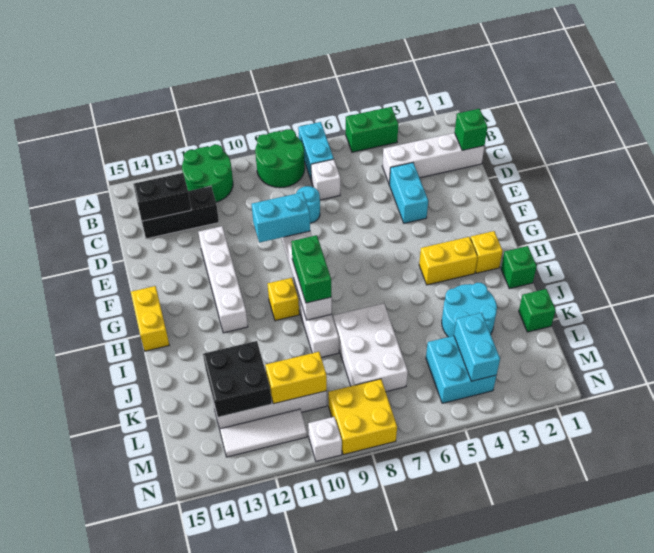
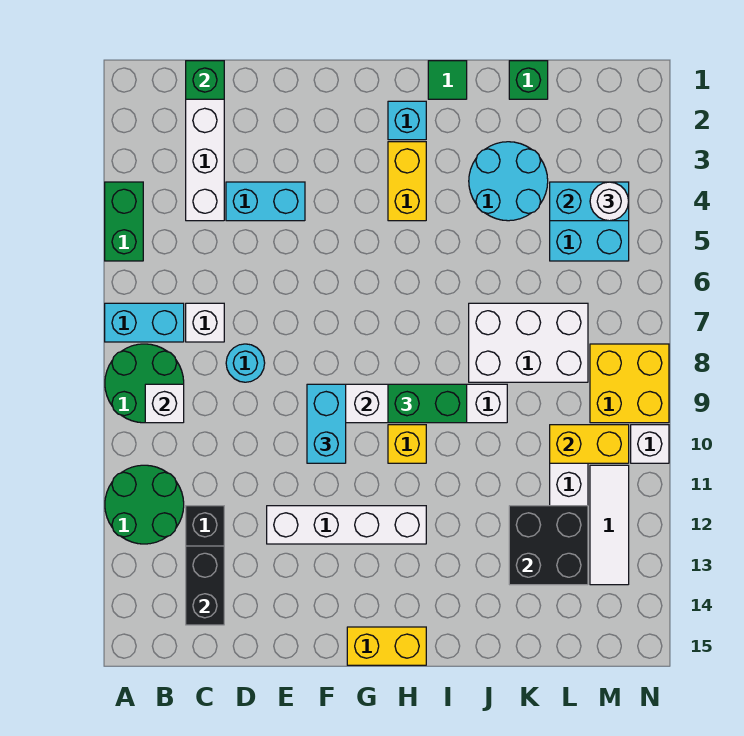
none -> white brick B9 level 2
yellow brick H2 level 1 -> cyan brick H2 level 1
green brick I1 level 1 -> green tile I1 level 1
yellow brick L10:L11 level 2 -> yellow brick L10:M10 level 2
none -> white round brick M4 level 3

